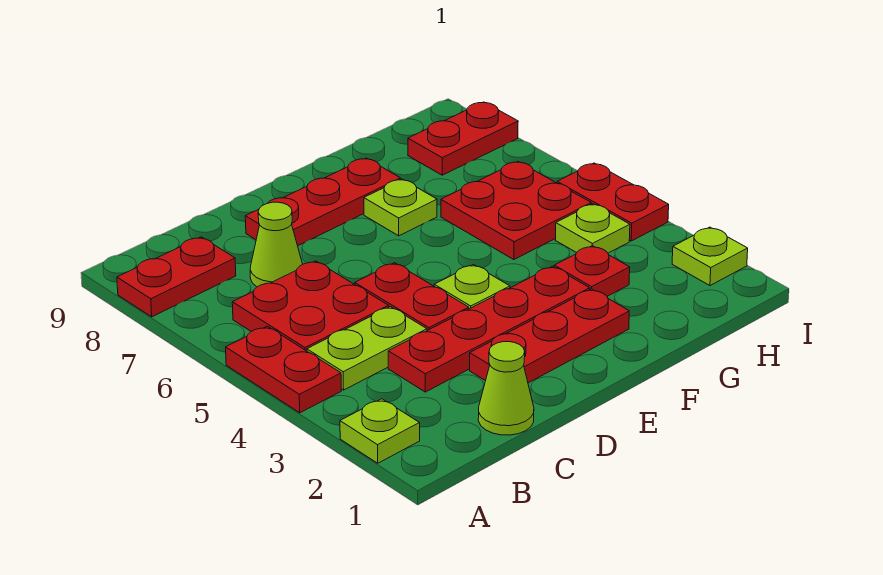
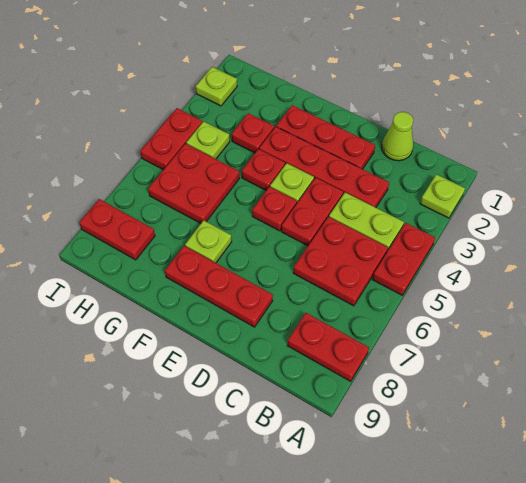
lime cone C7 level 1 -> none
none -> red plate E5 level 1
none -> red plate F4 level 1

